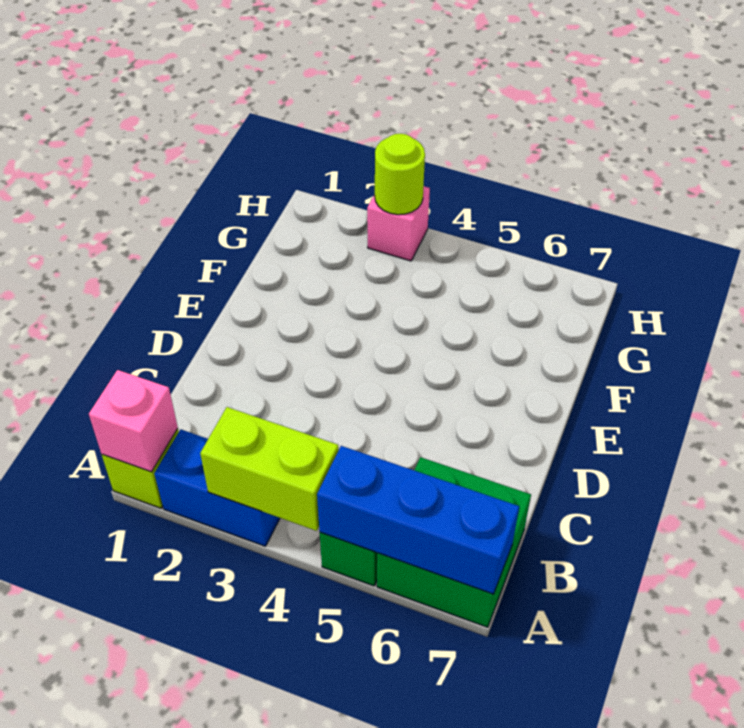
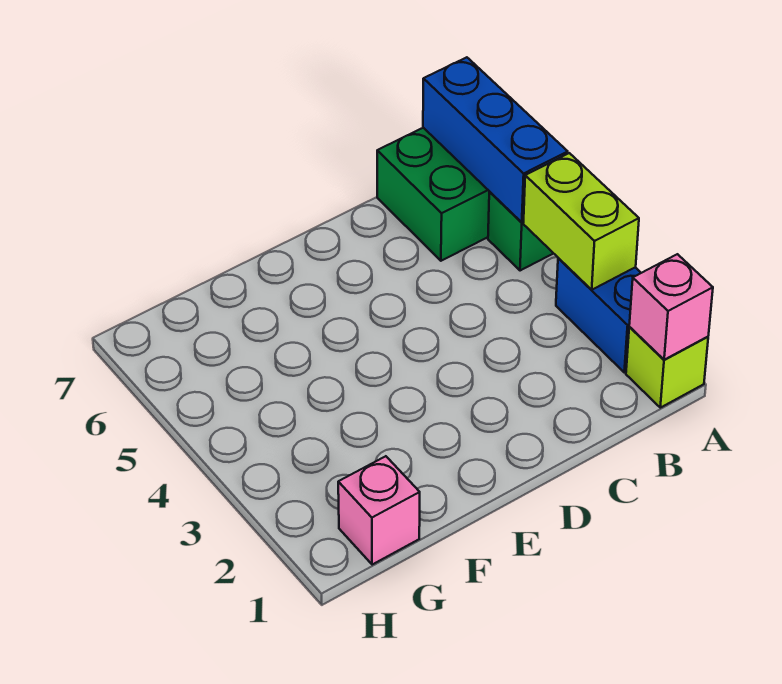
pink brick H3 level 1 -> pink brick G1 level 1
lime round brick H3 level 2 -> none

